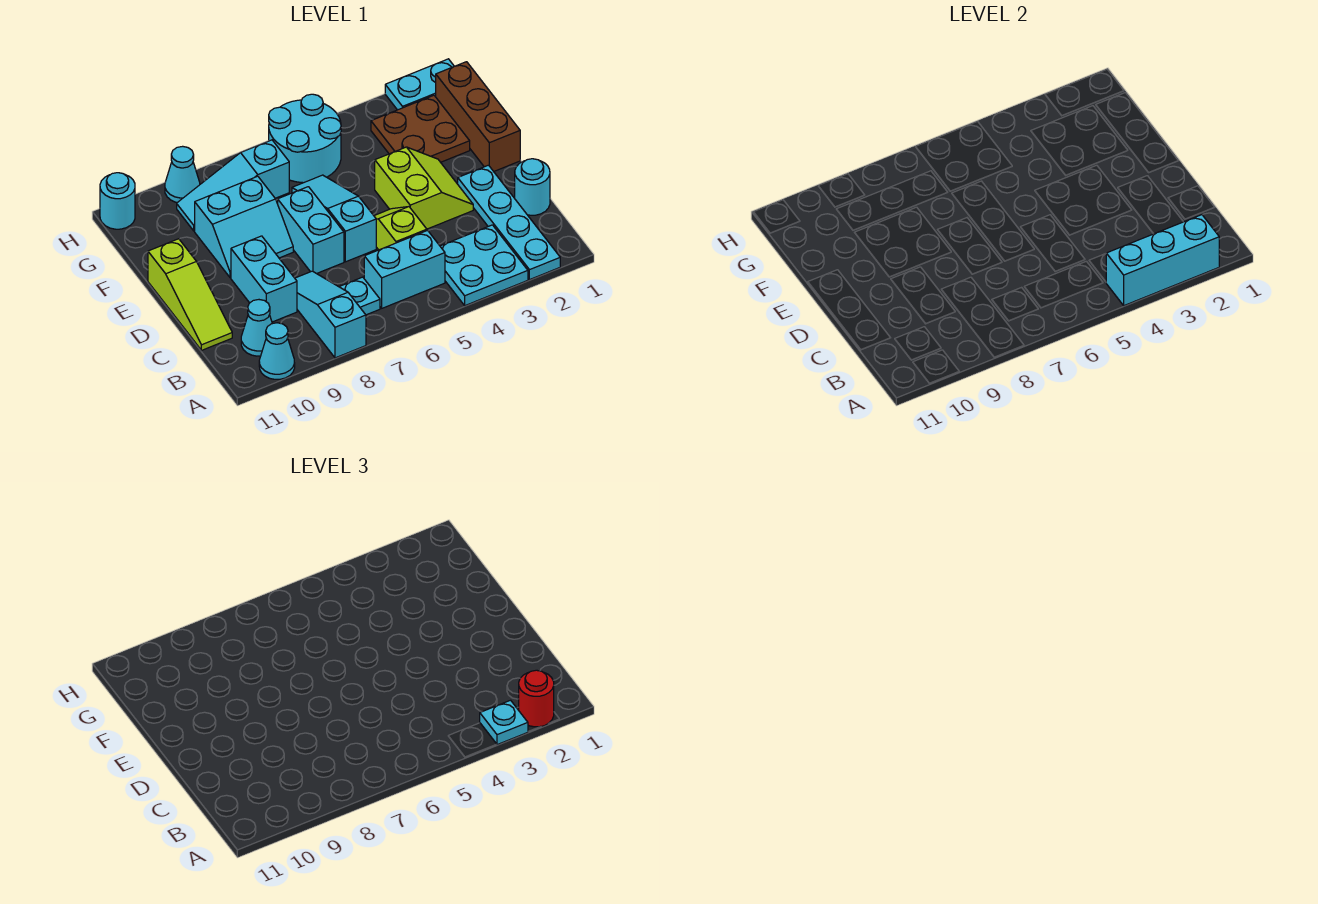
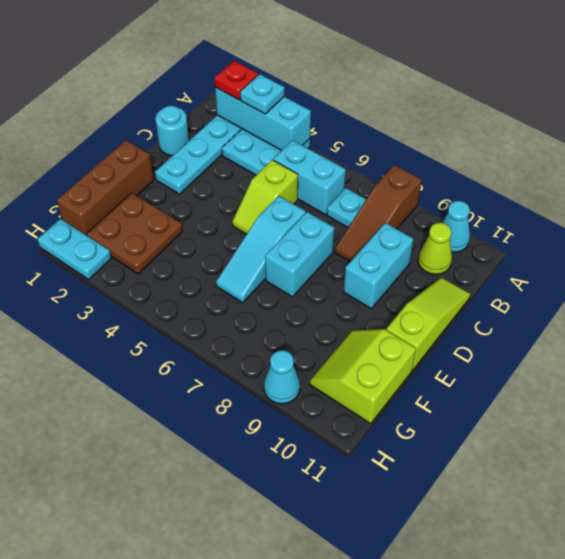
red round brick A2 level 3 -> red plate A2 level 3
cyan slope A8:C8 level 1 top A -> brown slope A8:C8 level 1 top A
cyan cone B10 level 1 -> lime cone B10 level 1
lime slope D3:E4 level 1 top 4 -> lime slope F10:G11 level 1 top 11
cyan slope E8:F9 level 1 top F -> none
cyan round brick G5:H6 level 1 -> none
cyan slope G7:G9 level 1 top 7 -> none
cyan round brick H11 level 1 -> none

